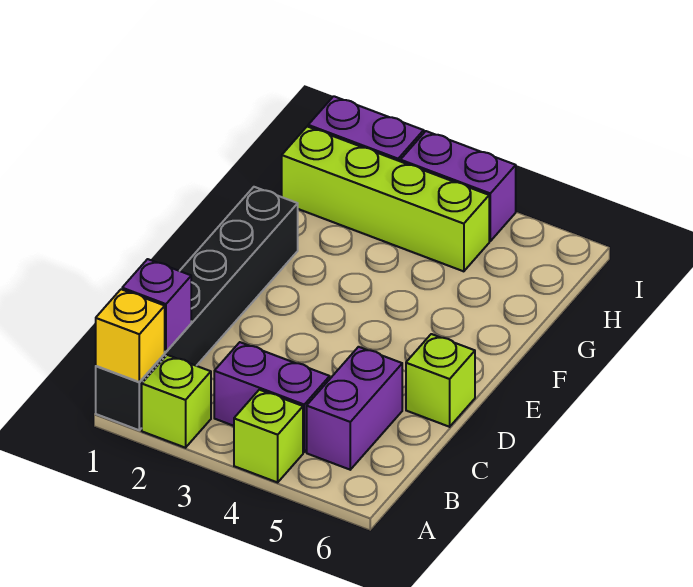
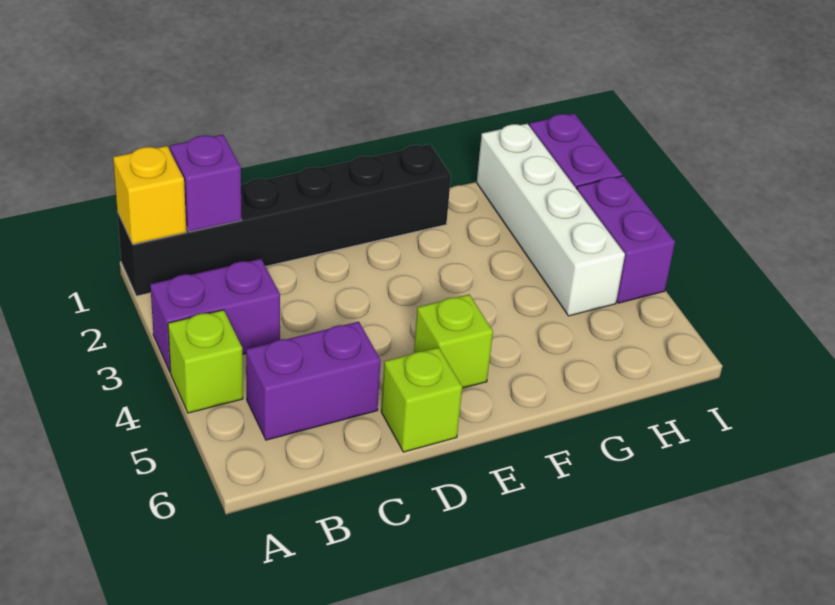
lime brick A2 level 1 -> lime brick E5 level 1
purple brick B3:B4 level 1 -> purple brick A3:B3 level 1
lime brick H1:H4 level 1 -> white brick H1:H4 level 1

